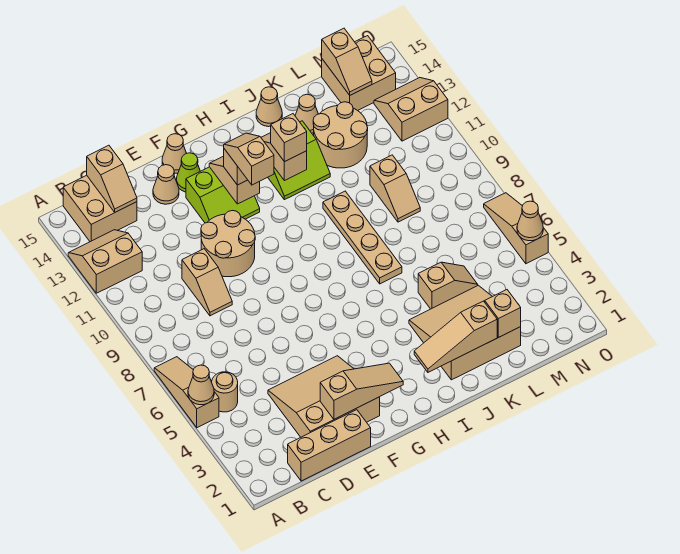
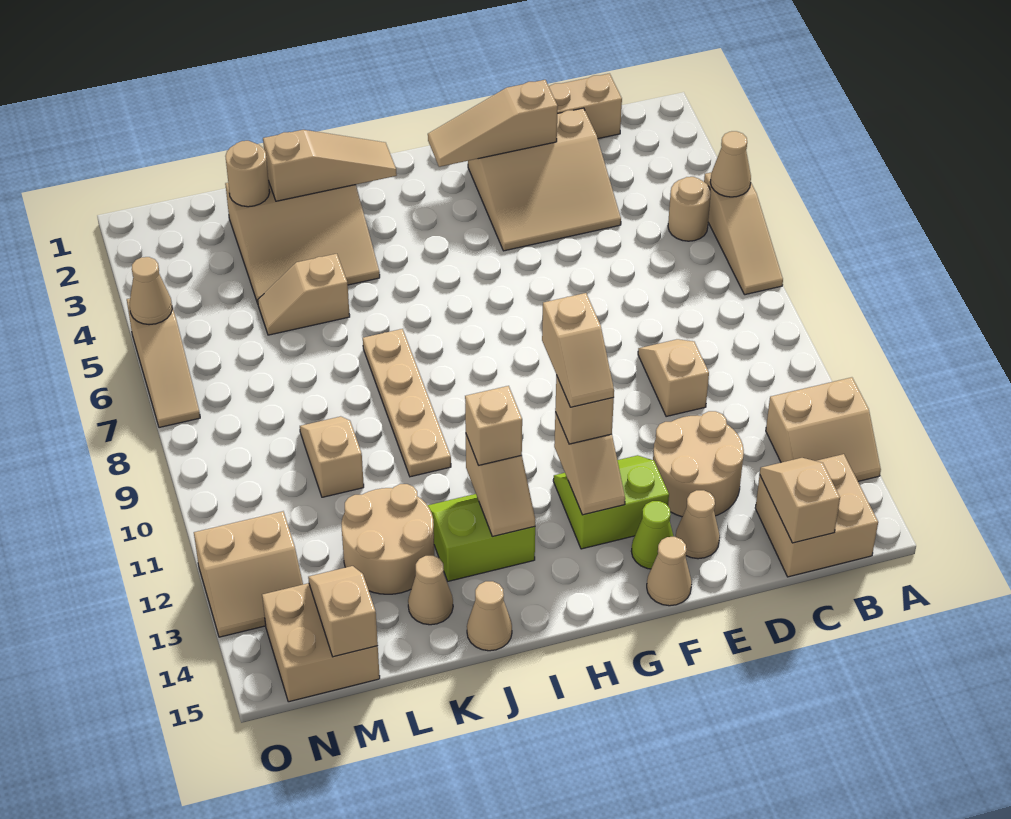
tan round brick E10:F11 level 1 -> tan round brick D12:E13 level 1
tan brick L2 level 2 -> tan round brick L2 level 2

